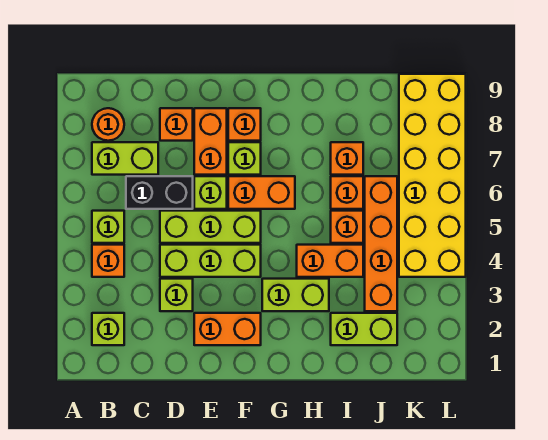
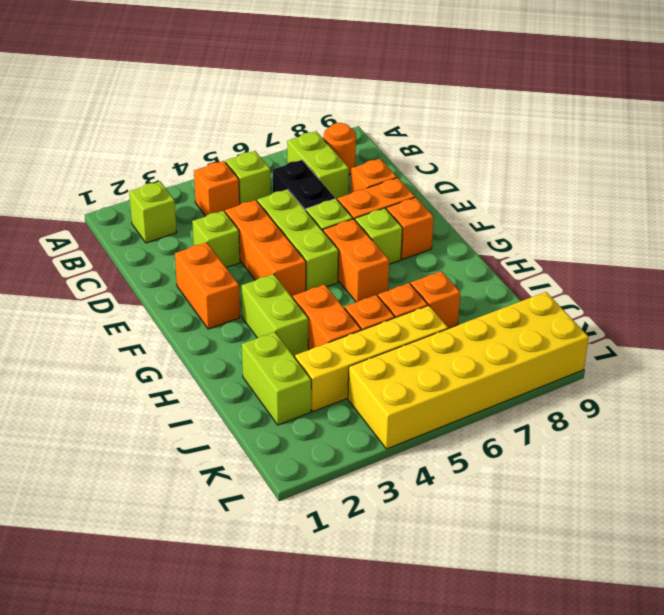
lime brick D4:F4 level 1 -> orange brick D4:F4 level 1
orange brick J3:J6 level 1 -> yellow brick J3:J6 level 1

